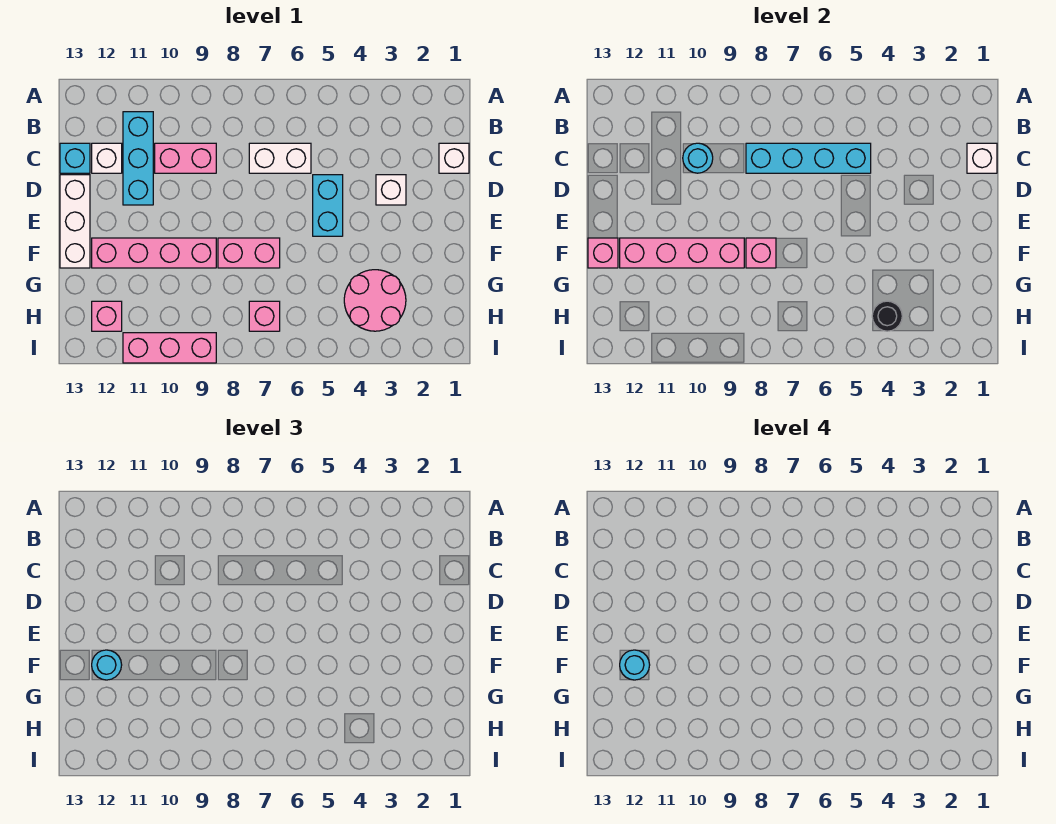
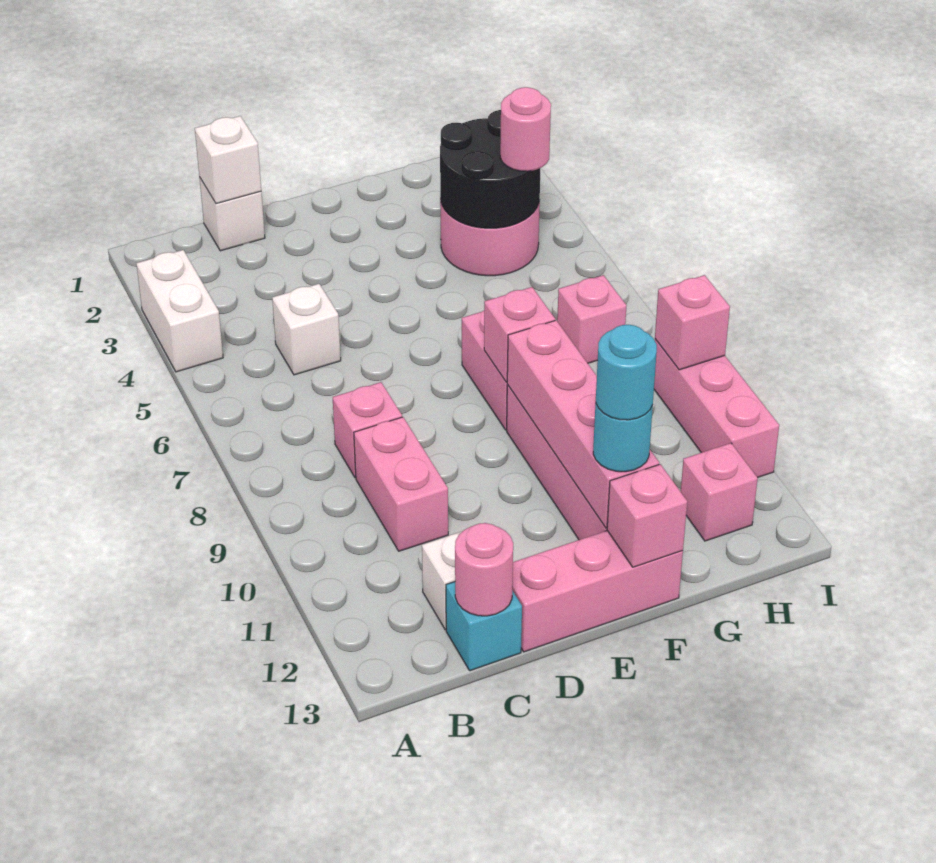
cyan brick B11:D11 level 1 -> none
cyan brick C5:C8 level 2 -> none
white brick C6:C7 level 1 -> white brick A3:A4 level 1
none -> pink brick C8 level 1
cyan round brick C10 level 2 -> none
none -> pink round brick C13 level 2
white brick D3 level 1 -> white brick C5 level 1
cyan brick D5:E5 level 1 -> none
white brick D13:F13 level 1 -> pink brick D13:F13 level 1
black round brick H4 level 2 -> black round brick G3:H4 level 2
none -> pink round brick H4 level 3
none -> pink brick I9 level 2

